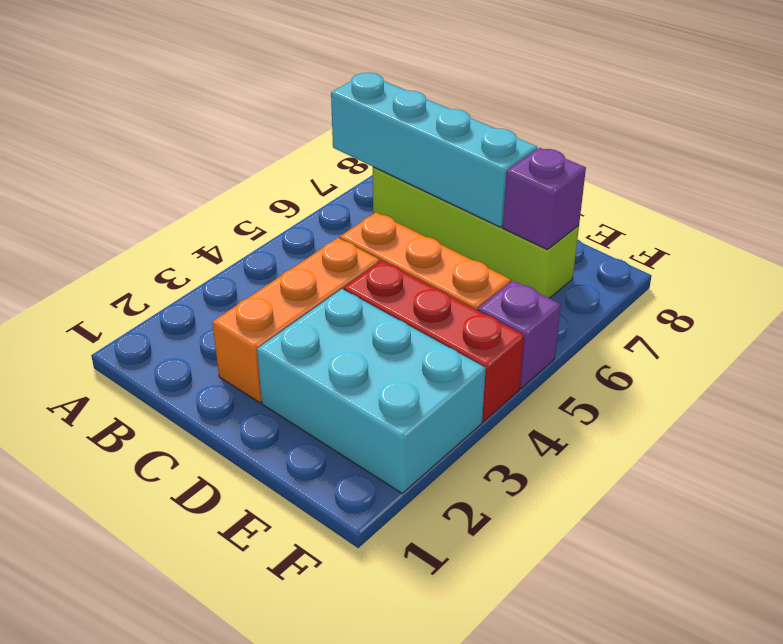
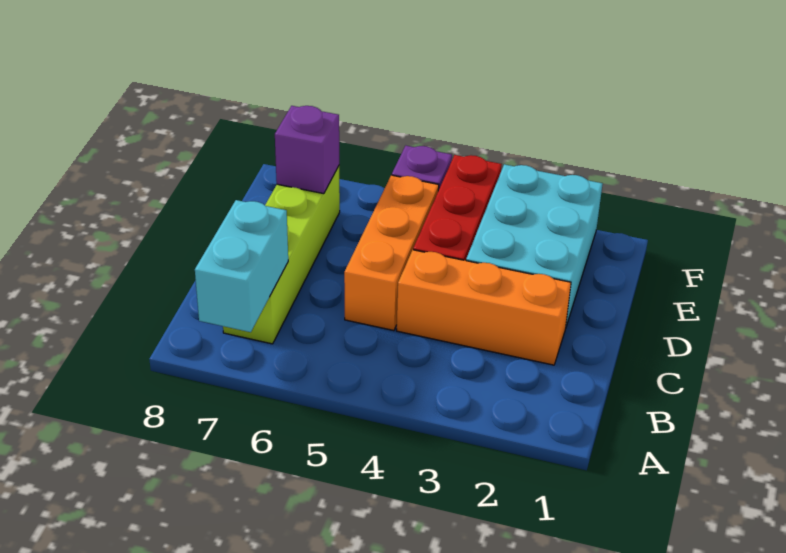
cyan brick A7:D7 level 2 -> cyan brick A7:B7 level 2

